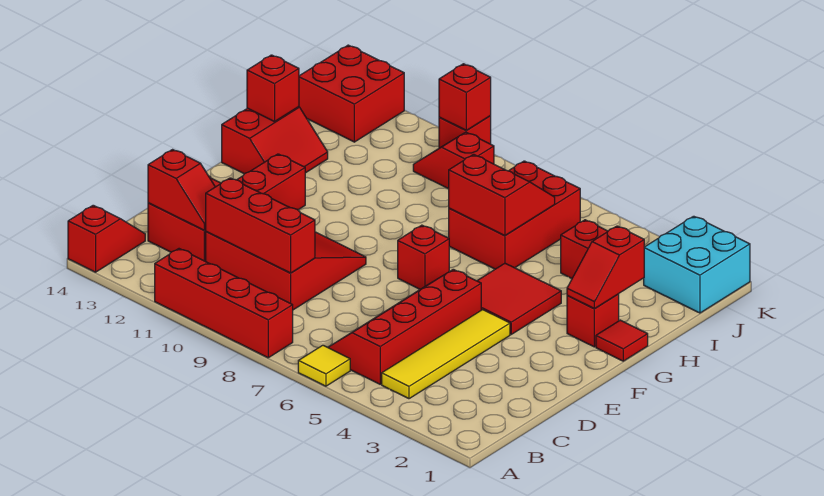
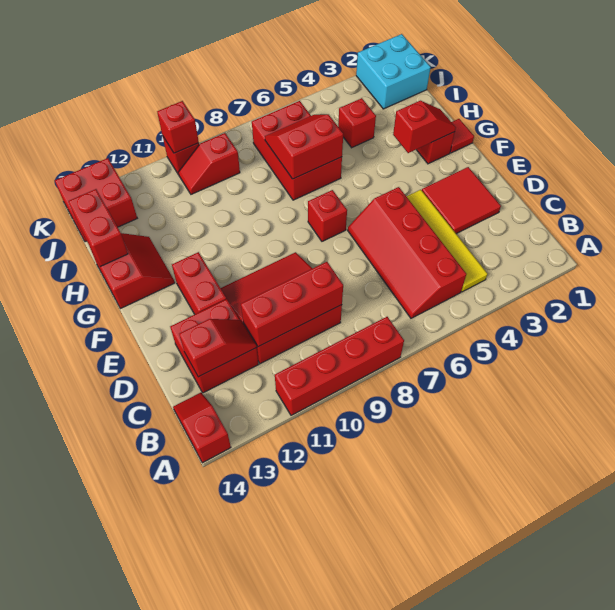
yellow tile A6 level 1 -> none
red tile F4:G5 level 1 -> red tile D2:E3 level 1
red slope G2:H2 level 2 top H -> red slope G2:G3 level 2 top 3
red brick H14 level 2 -> red brick H14:I14 level 2

